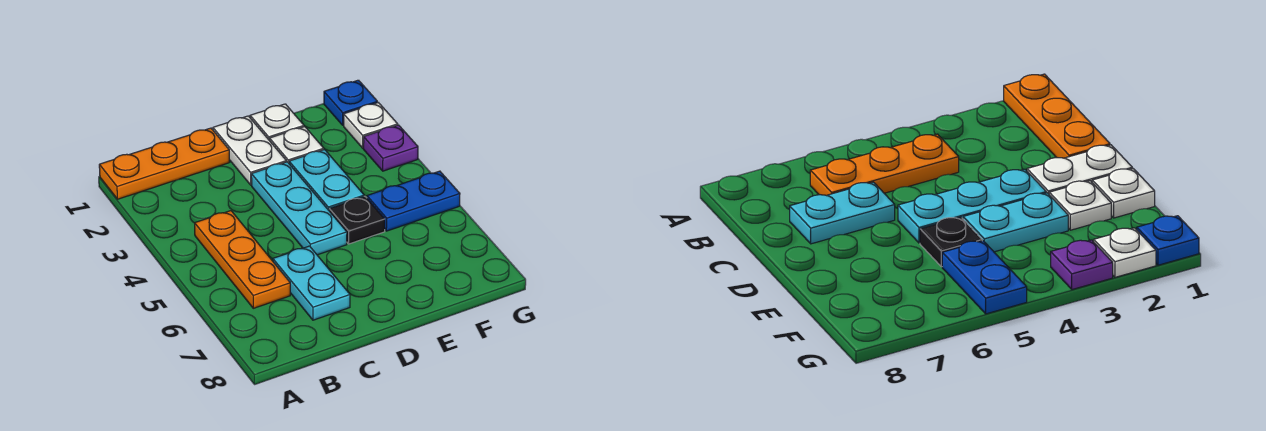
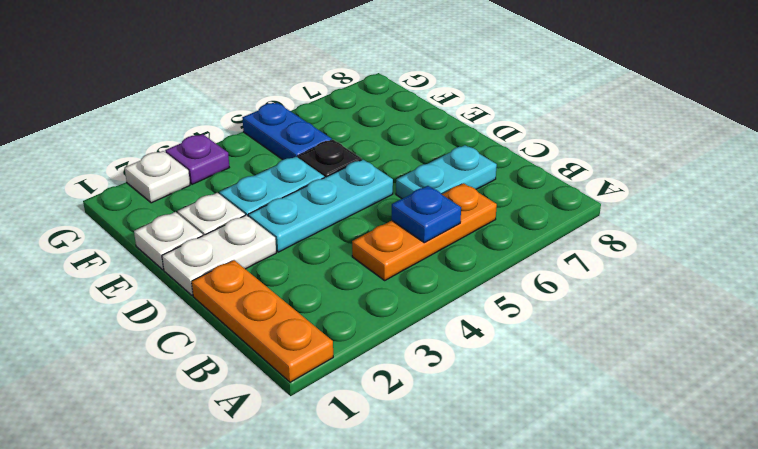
blue plate G1 level 1 -> blue plate B5 level 2

